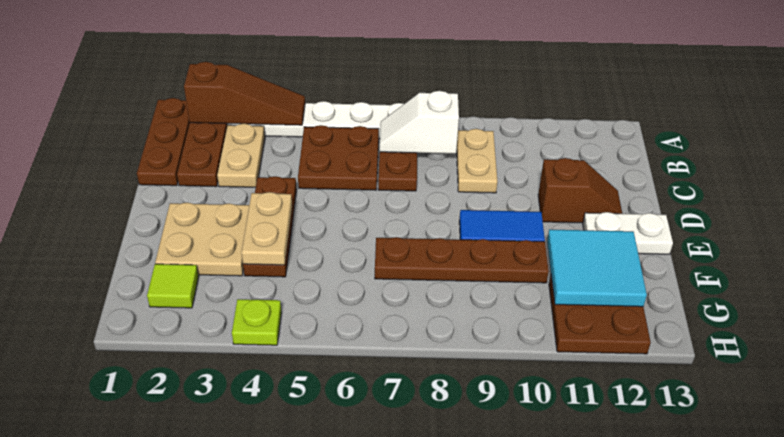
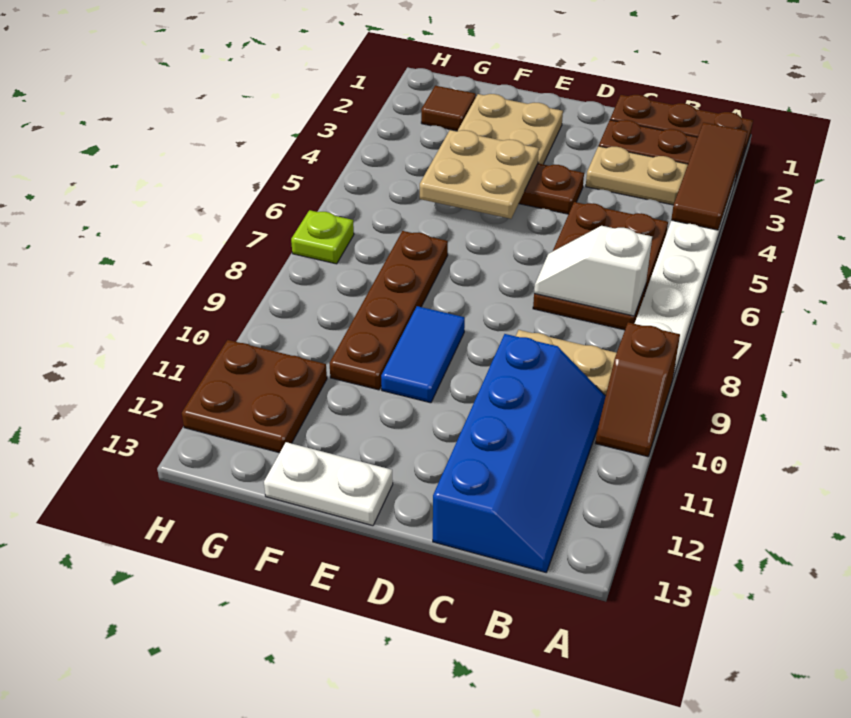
brown slope A2:A4 level 2 top 2 -> brown tile A2:A4 level 2
white slope B7:B8 level 2 top 8 -> white slope B7:C7 level 2 top B
none -> blue slope B10:C13 level 1 top C
brown slope D11:D12 level 1 top 11 -> brown slope A9:A10 level 1 top 9
tan plate E4:F4 level 2 -> tan plate E4:F5 level 2
white plate E12:E13 level 1 -> white plate E13:F13 level 1
cyan tile F11:G12 level 2 -> none
lime tile G2 level 1 -> brown tile G2 level 1
lime plate H4 level 1 -> lime plate H7 level 1

